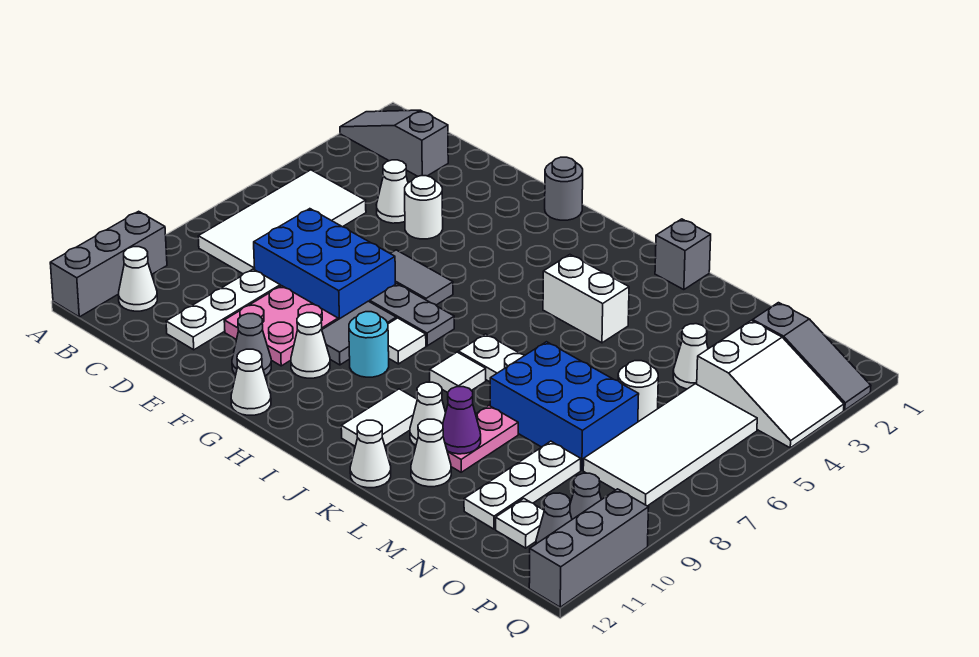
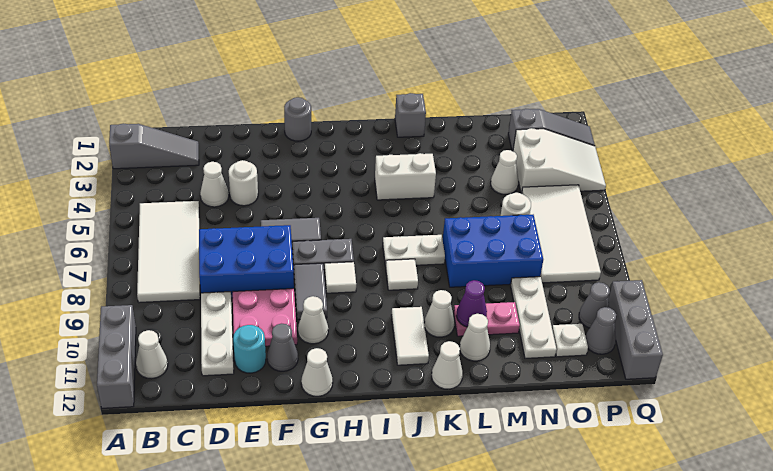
grey slope A2:C2 level 1 top C -> grey slope A2:C2 level 1 top A
cyan round brick H9 level 1 -> cyan round brick E11 level 1
pink plate L9:L10 level 1 -> pink plate L10:M10 level 1

